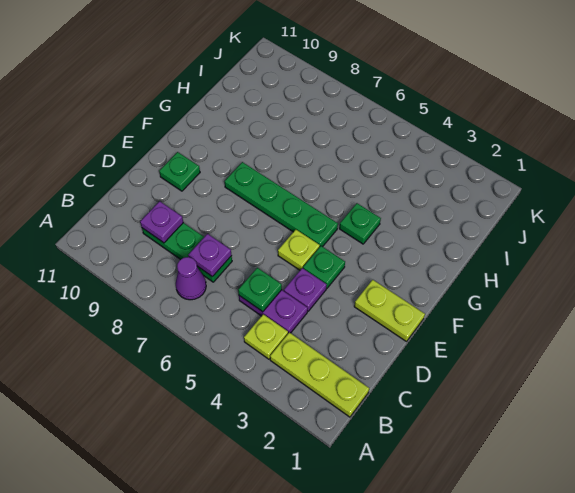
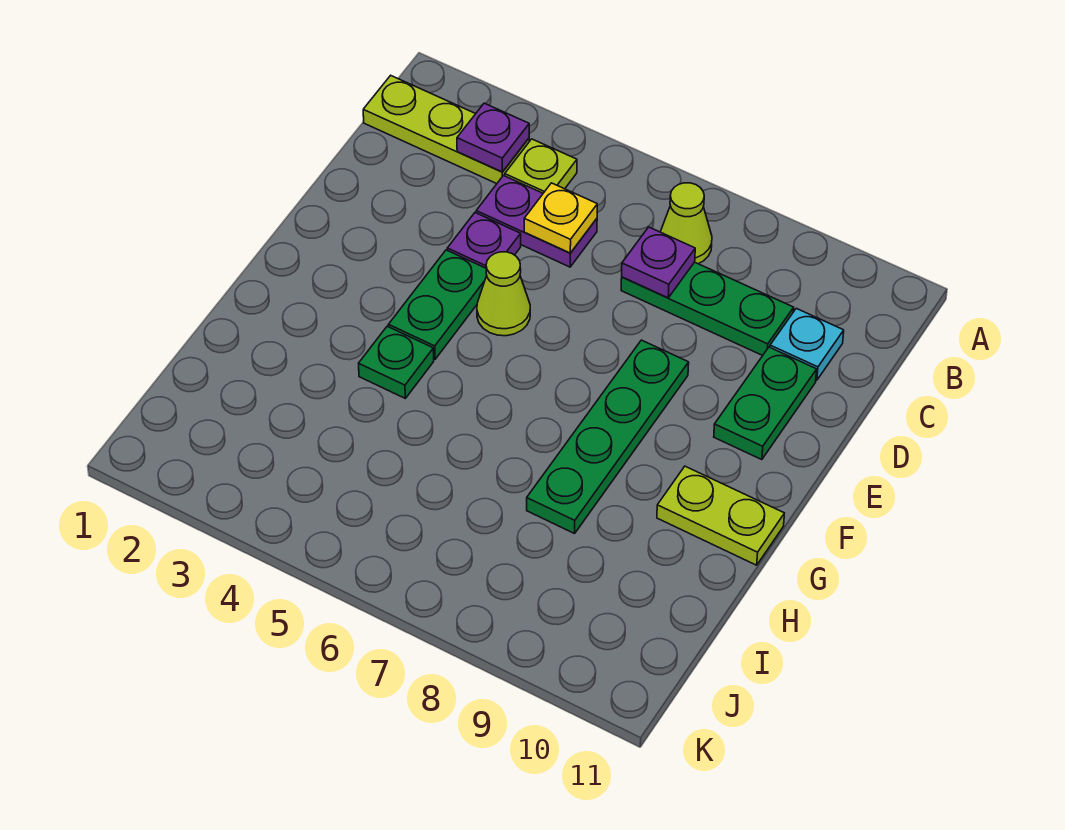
purple cone B7 level 1 -> lime cone B7 level 1
green plate C5 level 2 -> yellow plate C5 level 2
purple plate C9 level 2 -> purple plate B3 level 2
none -> cyan plate C10 level 1
lime plate E1:E2 level 1 -> lime plate G10:G11 level 1
green plate E4 level 1 -> green plate E4:F4 level 1
lime plate E5 level 1 -> lime cone E5 level 1
green plate E10 level 1 -> green plate D10:E10 level 1
green plate F5:F8 level 1 -> green plate E8:H8 level 1

